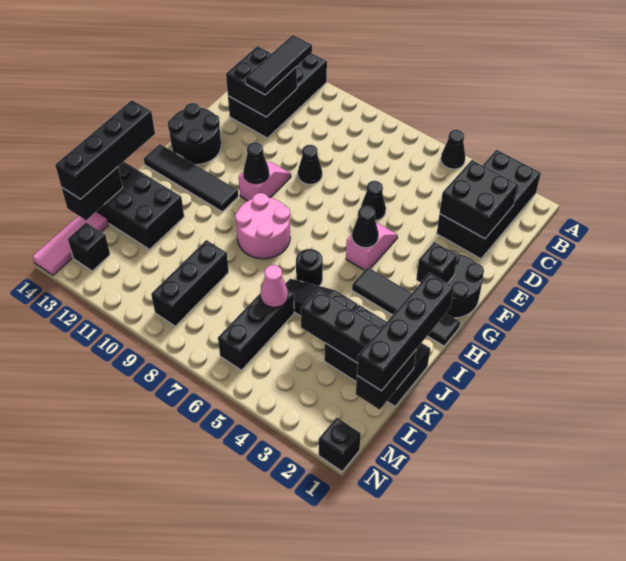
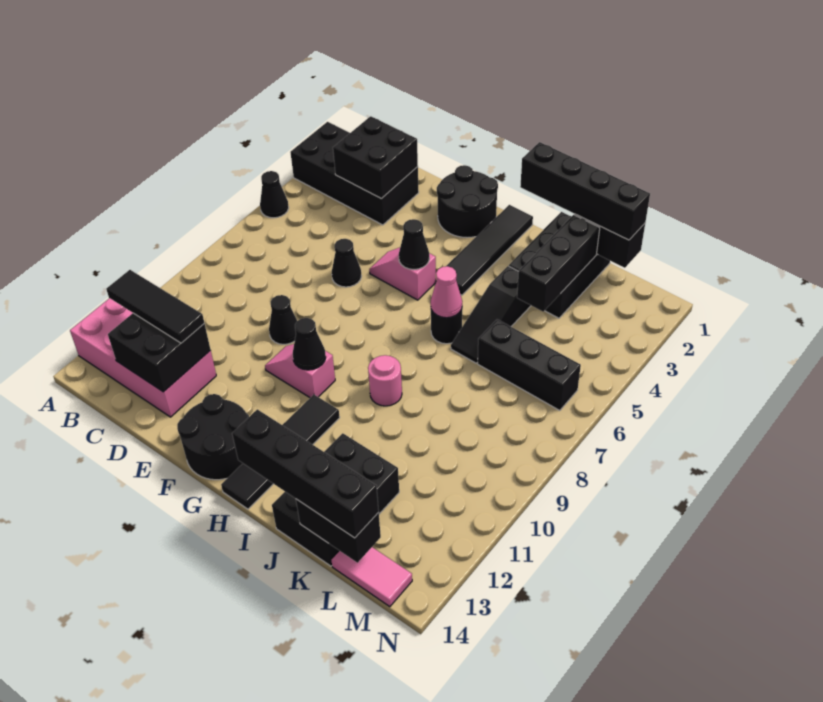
black brick A12:D13 level 1 -> pink brick A12:D13 level 1
black brick G2 level 2 -> none
pink round brick H8:I9 level 1 -> pink round brick I9 level 1
pink cone K6 level 2 -> pink cone I6 level 2
black brick K9:M9 level 1 -> none
pink tile L14:N14 level 1 -> pink tile L14:M14 level 1
black brick M13 level 1 -> none
black brick N1 level 1 -> none

